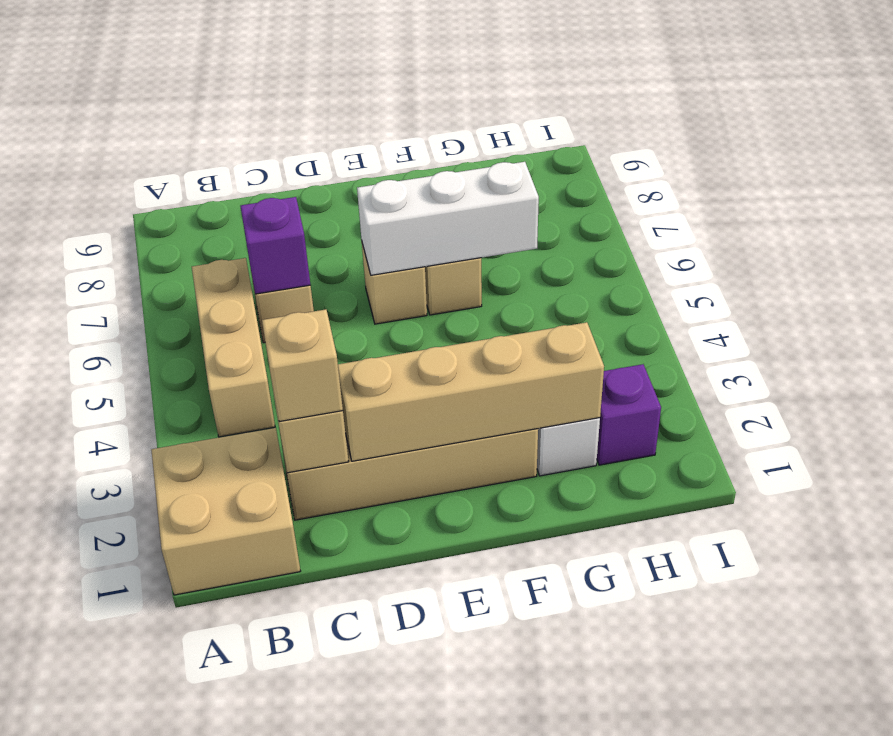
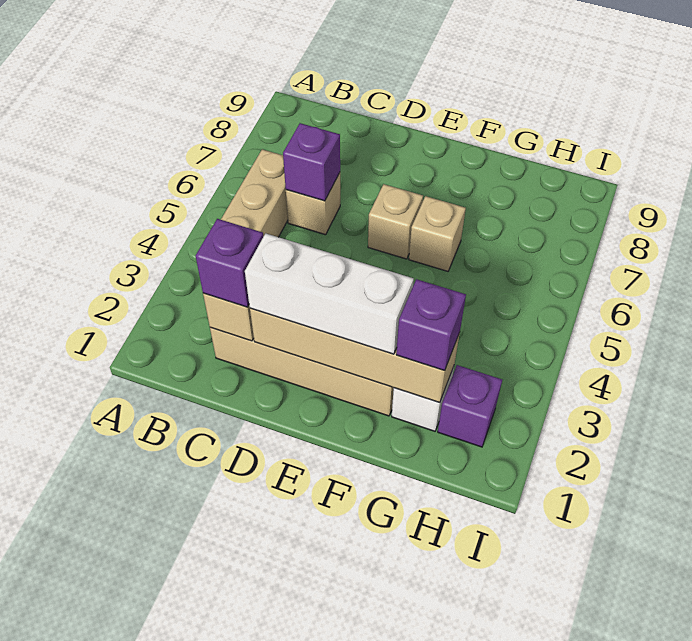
tan brick A1:B2 level 1 -> none
tan brick C2 level 3 -> purple brick C2 level 3
white brick E6:G6 level 2 -> white brick D2:F2 level 3
none -> purple brick G2 level 3

